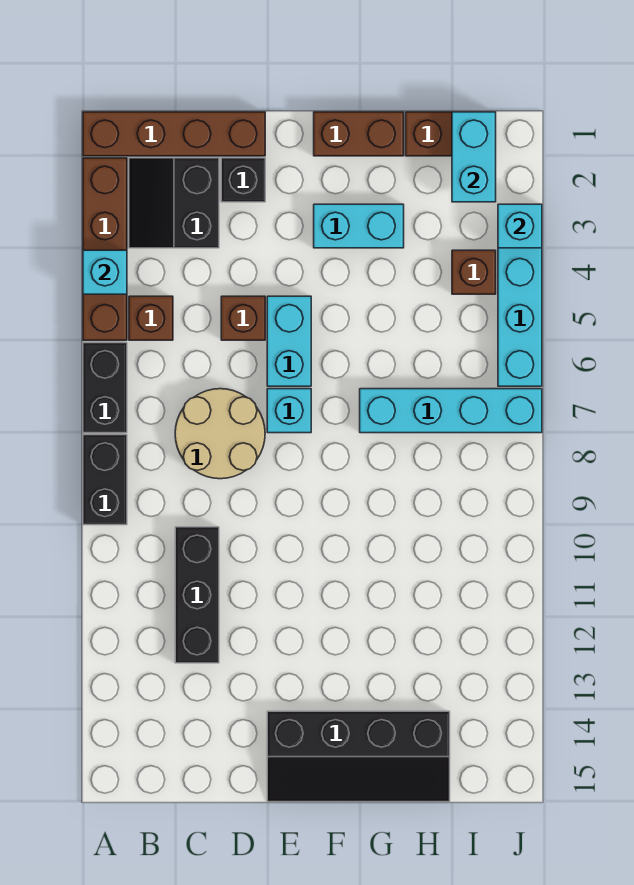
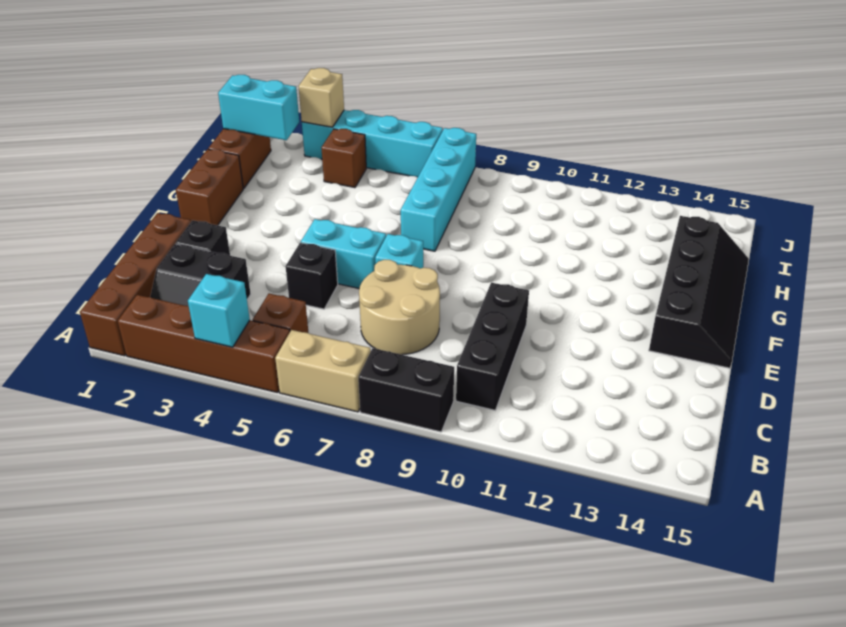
black brick A6:A7 level 1 -> tan brick A6:A7 level 1
black brick C10:C12 level 1 -> black brick B10:D10 level 1
brown brick D5 level 1 -> black brick D5 level 1
cyan brick F3:G3 level 1 -> none
cyan brick J3 level 2 -> tan brick J3 level 2

